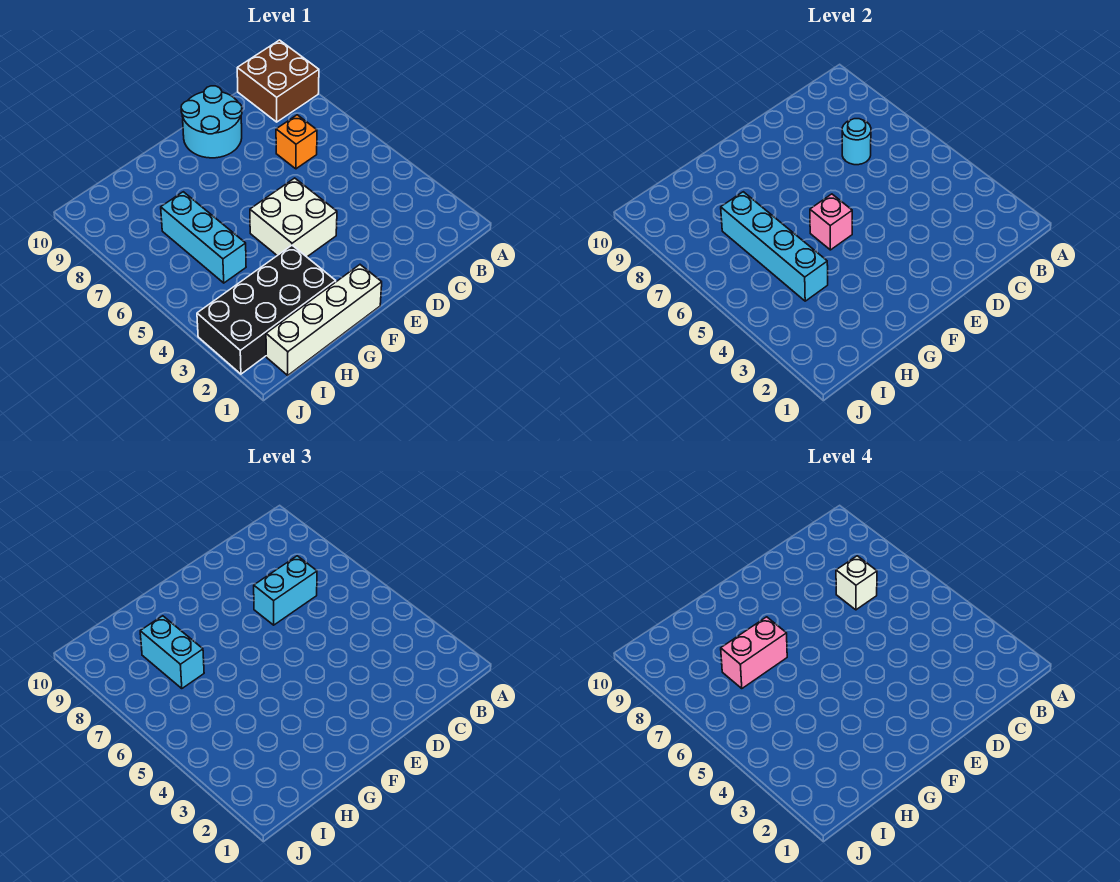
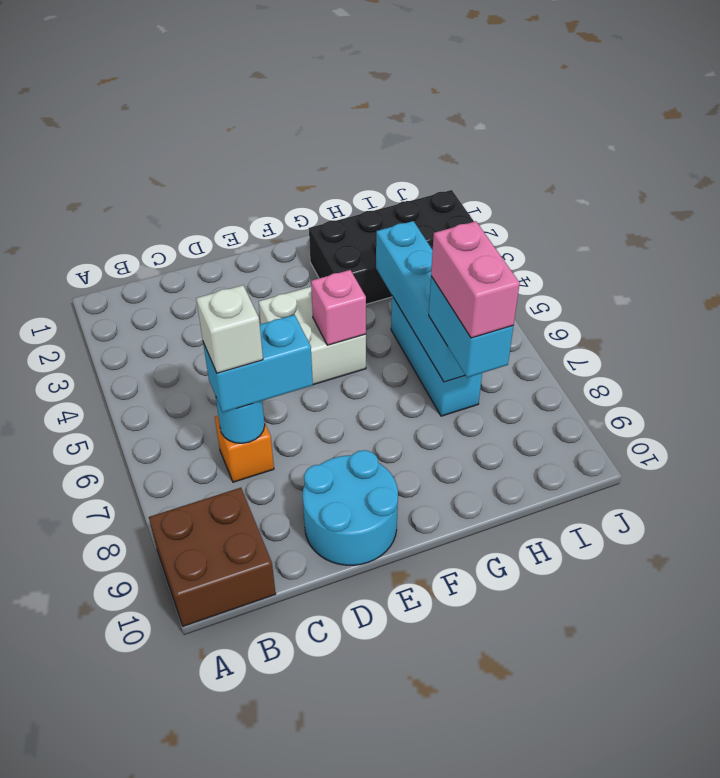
white brick F1:I1 level 1 -> none
pink brick G7:H7 level 4 -> pink brick H7:H8 level 4

